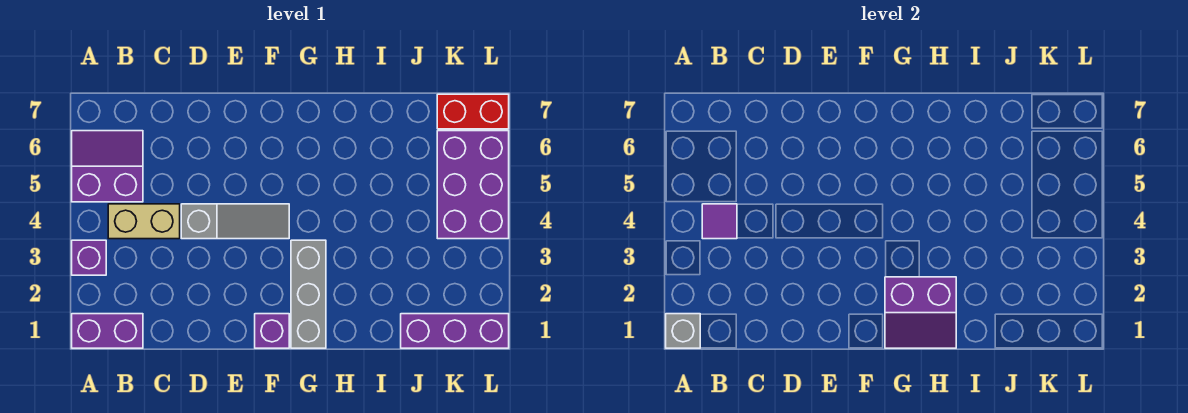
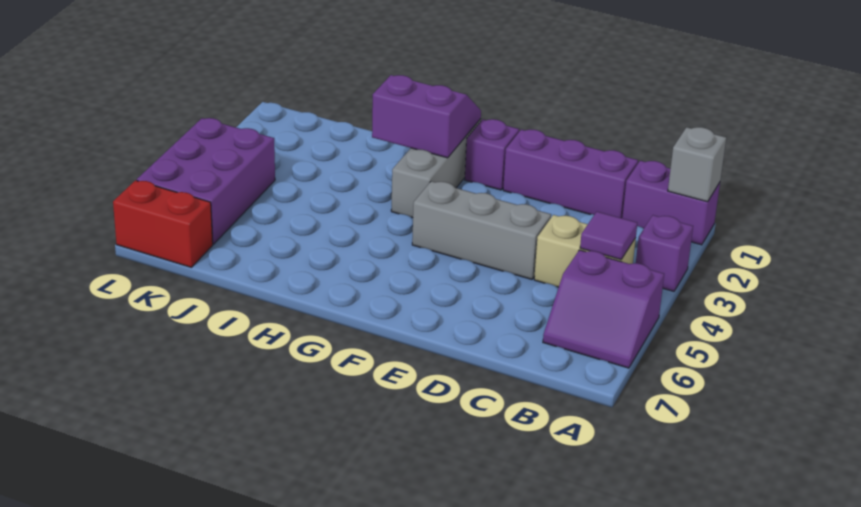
grey slope D4:F4 level 1 top D -> grey brick D4:F4 level 1
purple brick J1:L1 level 1 -> purple brick C1:E1 level 1

